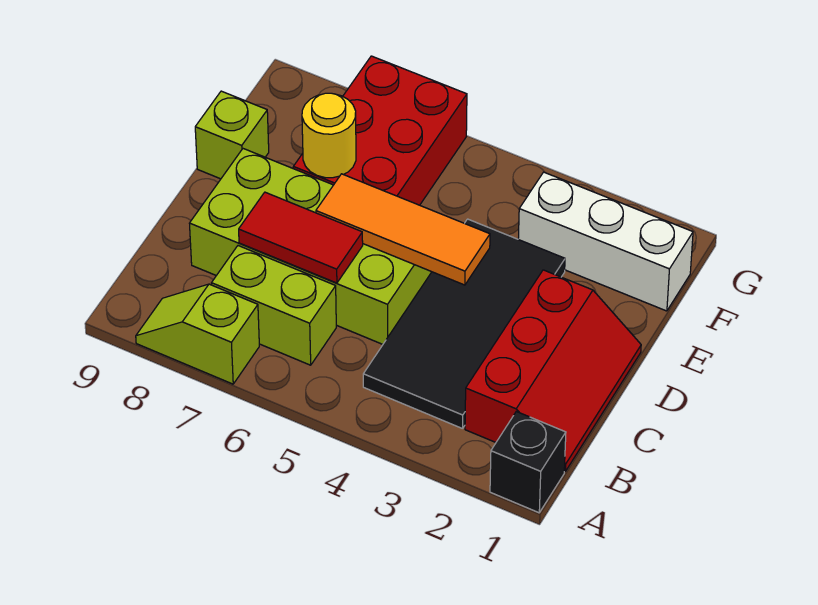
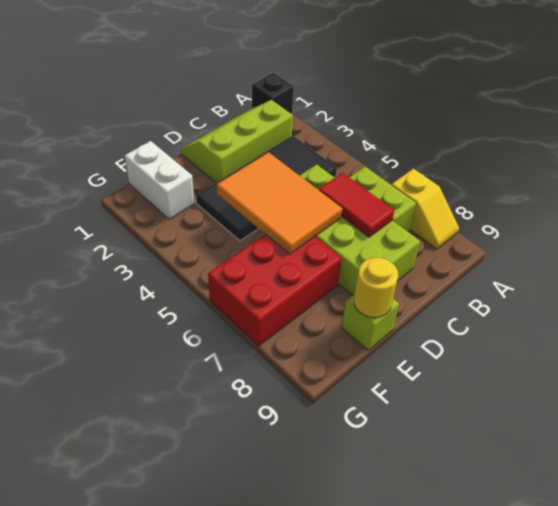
lime slope A7:A8 level 1 top 7 -> yellow slope A7:A8 level 1 top 7
red slope B1:D2 level 1 top 2 -> lime slope B1:D2 level 1 top 2
orange tile D4:D6 level 2 -> orange tile D4:E6 level 2
yellow round brick E7 level 2 -> yellow round brick E9 level 2
white brick F1:F3 level 1 -> white brick F1:F2 level 1

